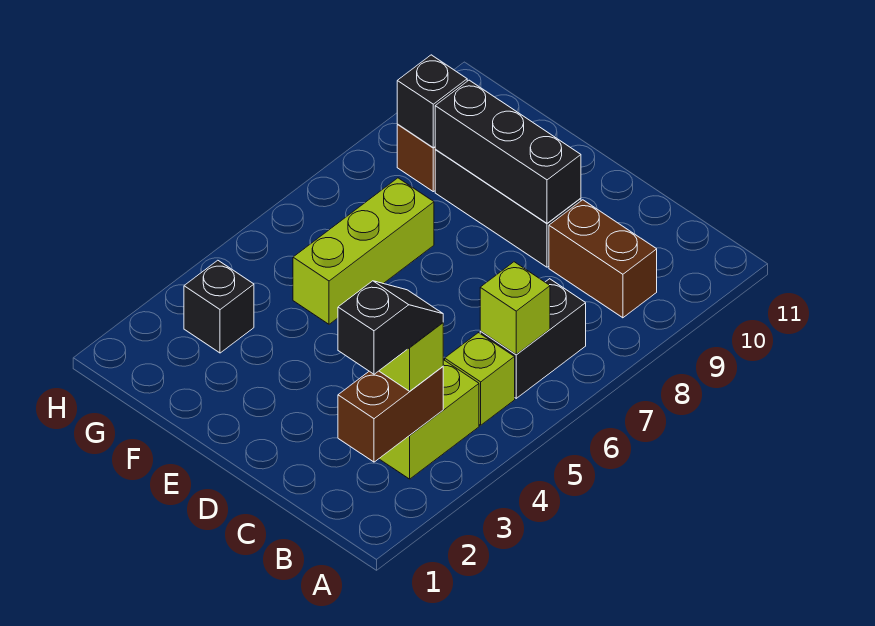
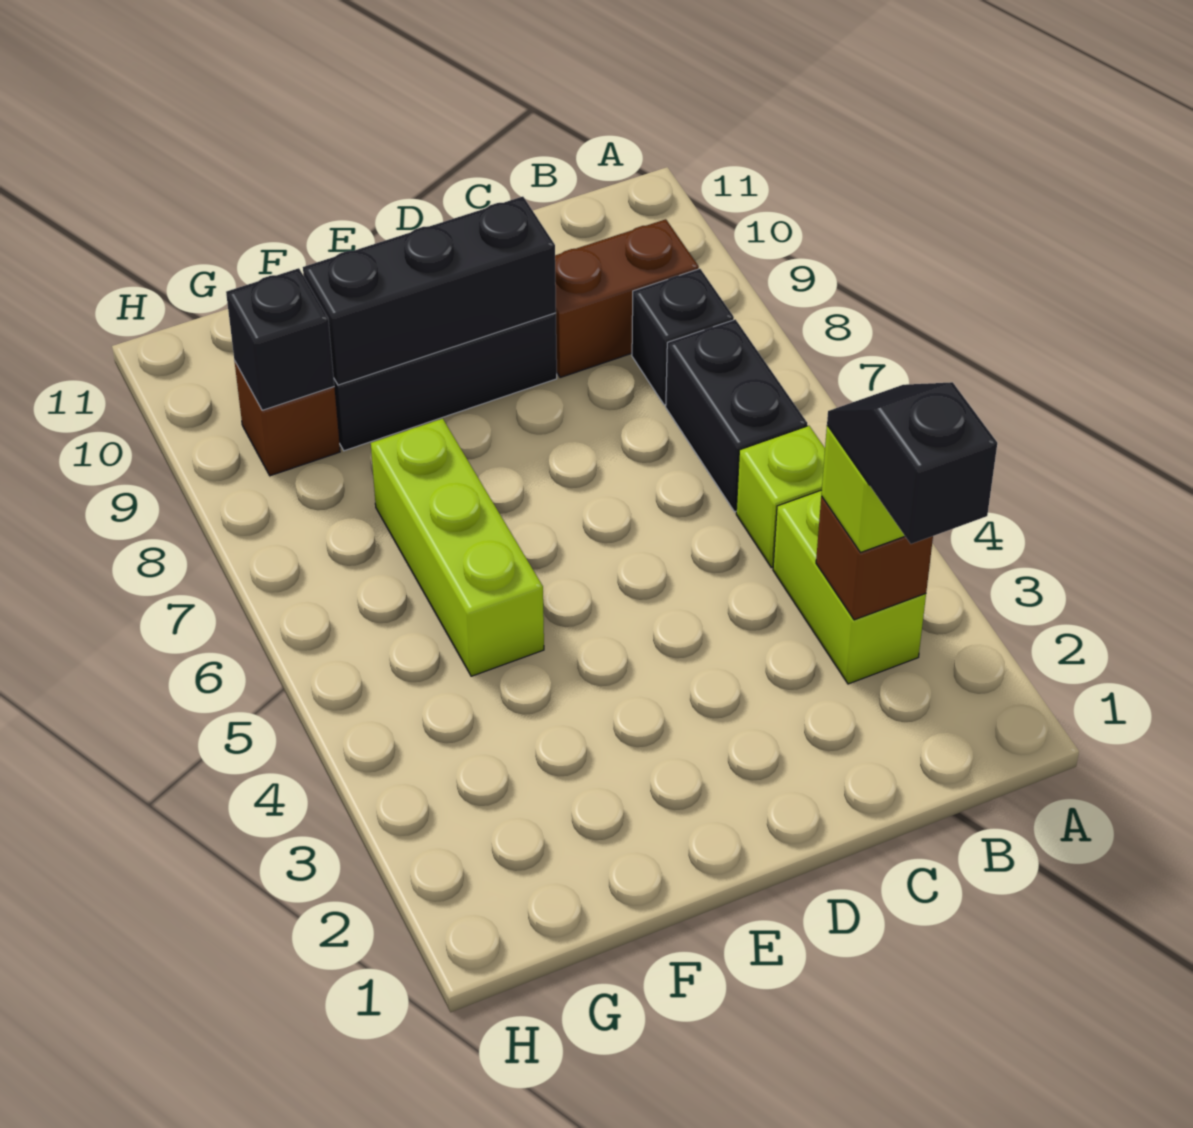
brown brick B2:B3 level 2 -> brown brick B3 level 2
lime brick B6 level 2 -> none
black brick G3 level 1 -> black brick B8 level 1

